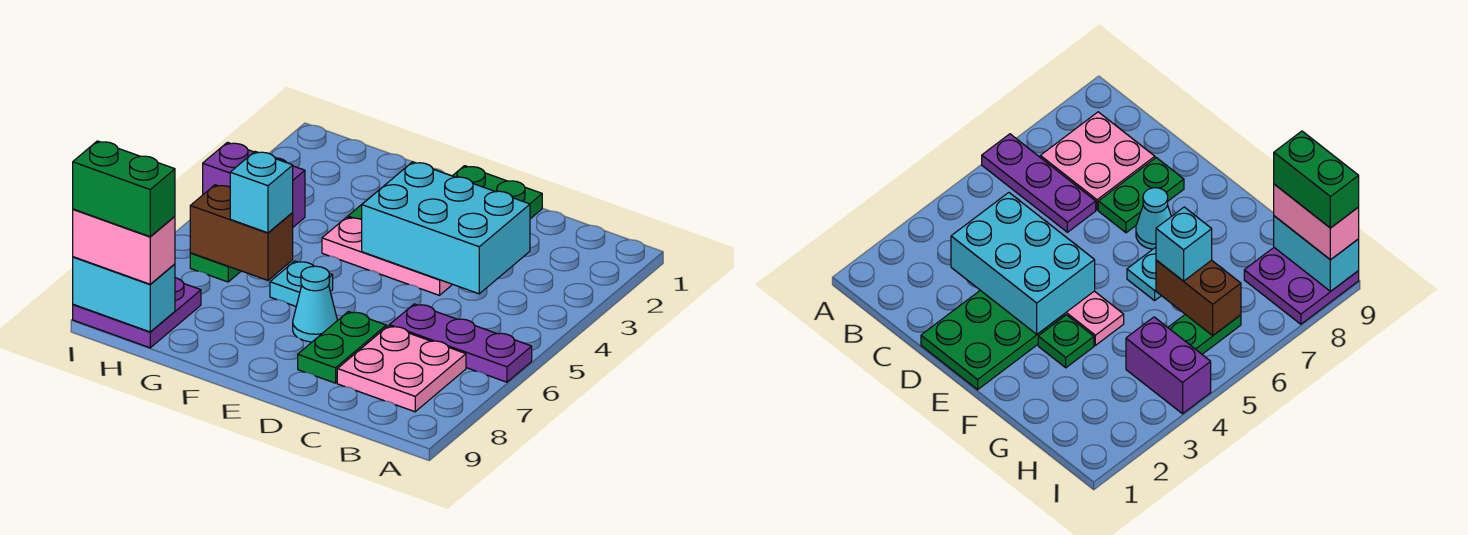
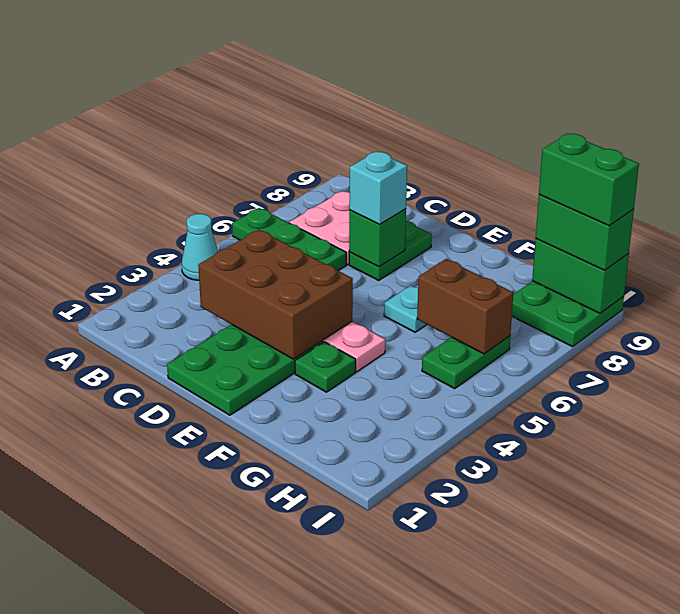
purple plate A6:C6 level 1 -> green plate A6:C6 level 1
cyan brick C3:E4 level 2 -> brown brick C3:E4 level 2
none -> green brick D7 level 2
cyan cone E7 level 1 -> cyan cone A4 level 1
cyan brick G6 level 3 -> cyan brick D7 level 3
purple brick H4:I4 level 1 -> none
purple plate H8:I9 level 1 -> green plate H8:I9 level 1
cyan brick H9:I9 level 2 -> green brick H9:I9 level 2
pink brick H9:I9 level 3 -> green brick H9:I9 level 3

